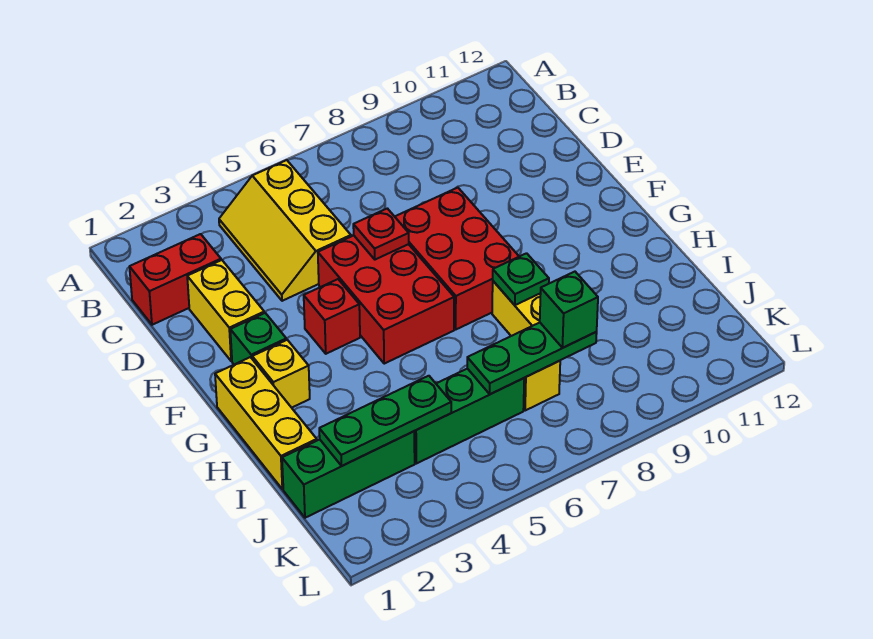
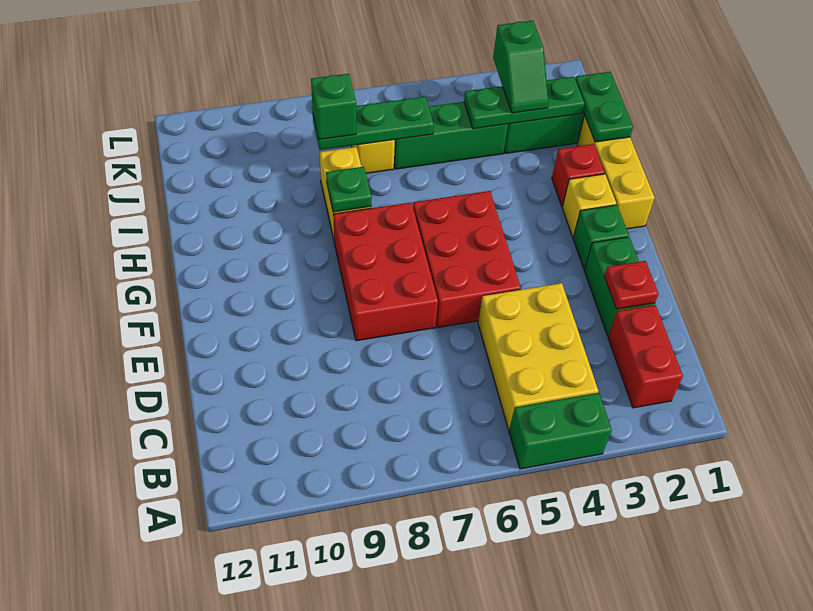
none -> green brick A4:A5 level 1
yellow slope B4:D5 level 1 top 5 -> yellow brick B4:D5 level 1
red brick C1:C2 level 1 -> red brick B2:C2 level 1
yellow brick D2:E2 level 1 -> green brick D2:E2 level 1
red plate E6 level 2 -> red plate D2 level 2
red brick F4 level 1 -> red brick H2 level 1
none -> green plate I1:J1 level 2
none -> green slope J3:K3 level 3 top K

